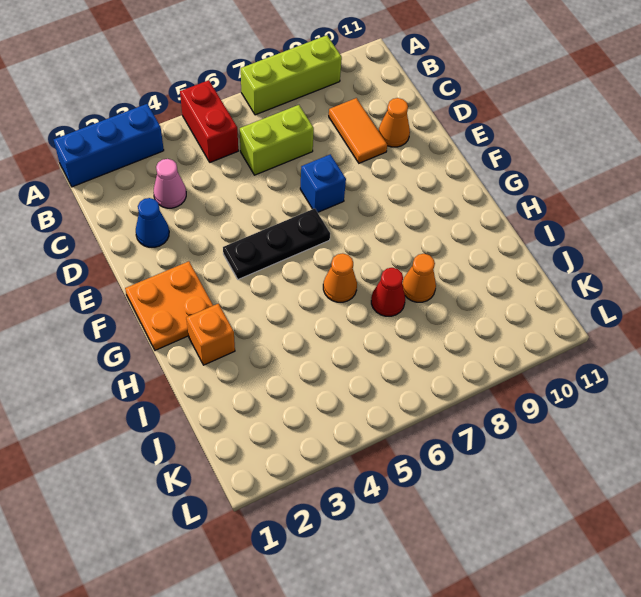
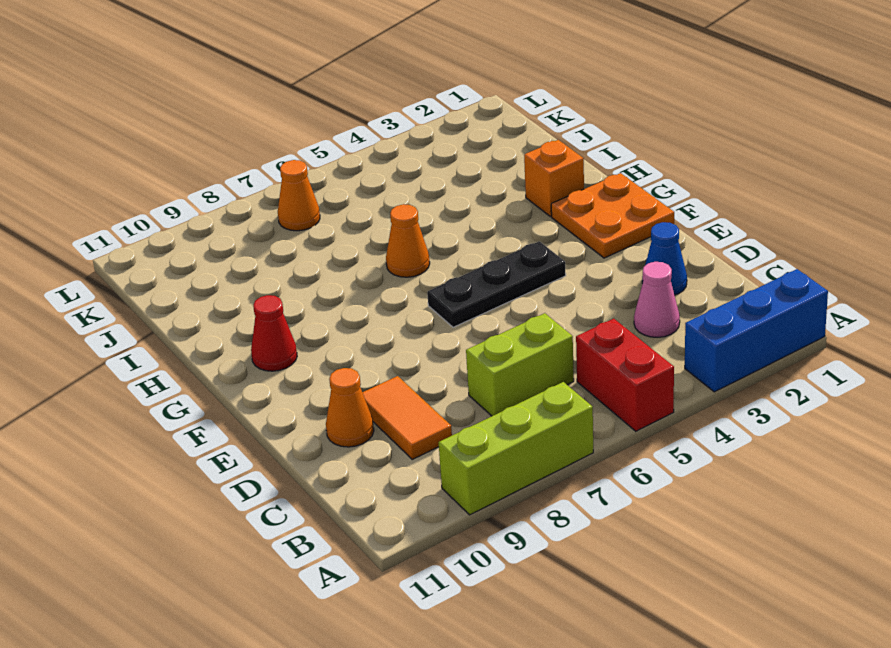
blue brick E7 level 1 -> none
red cone I7 level 1 -> red cone G10 level 1
orange cone I8 level 1 -> orange cone K7 level 1

